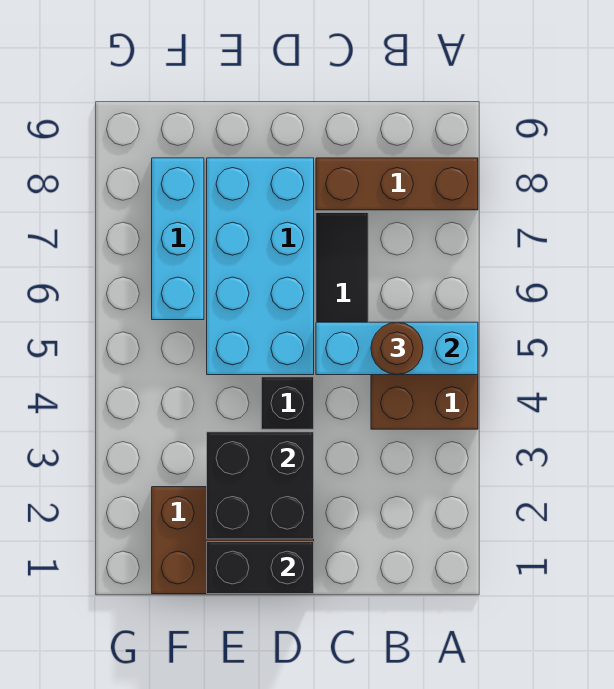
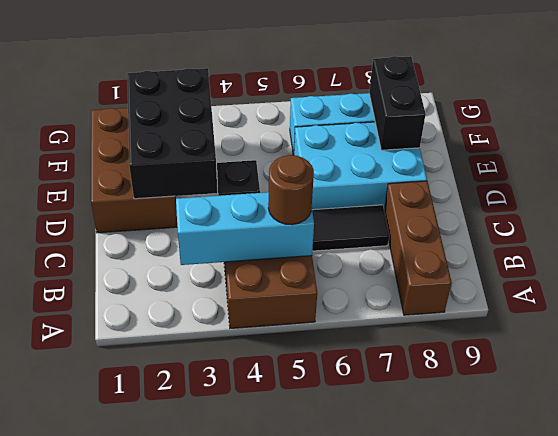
cyan brick A5:C5 level 2 -> cyan brick B3:B5 level 2
black brick D1:E1 level 2 -> black brick E8:F8 level 2
black brick D2:E3 level 2 -> black brick D2:F3 level 2
cyan brick D5:E8 level 1 -> cyan brick D6:E8 level 1

